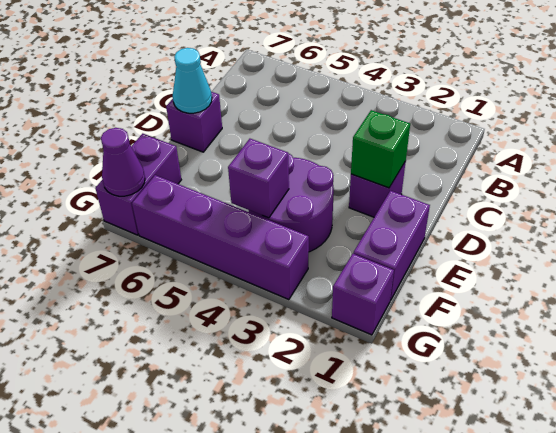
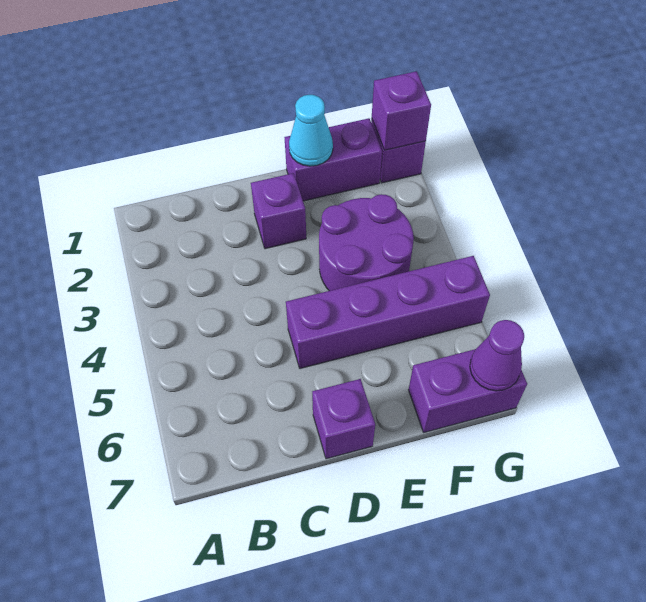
green brick D2 level 2 -> none
cyan cone D7 level 2 -> cyan cone E1 level 2
purple brick F4 level 2 -> purple brick G1 level 2
purple brick G3:G6 level 1 -> purple brick D5:G5 level 1

